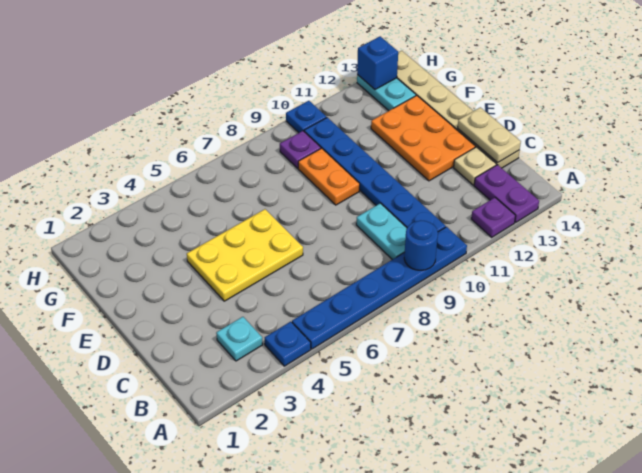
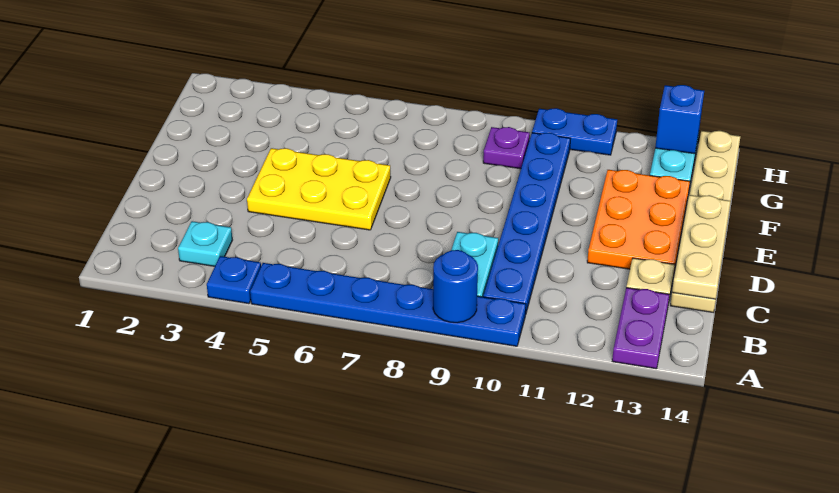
purple plate A12 level 1 -> none
tan plate C14:D14 level 2 -> tan plate C14:E14 level 2
orange plate E9:F9 level 1 -> none
blue plate H10 level 1 -> blue plate H10:H11 level 1

